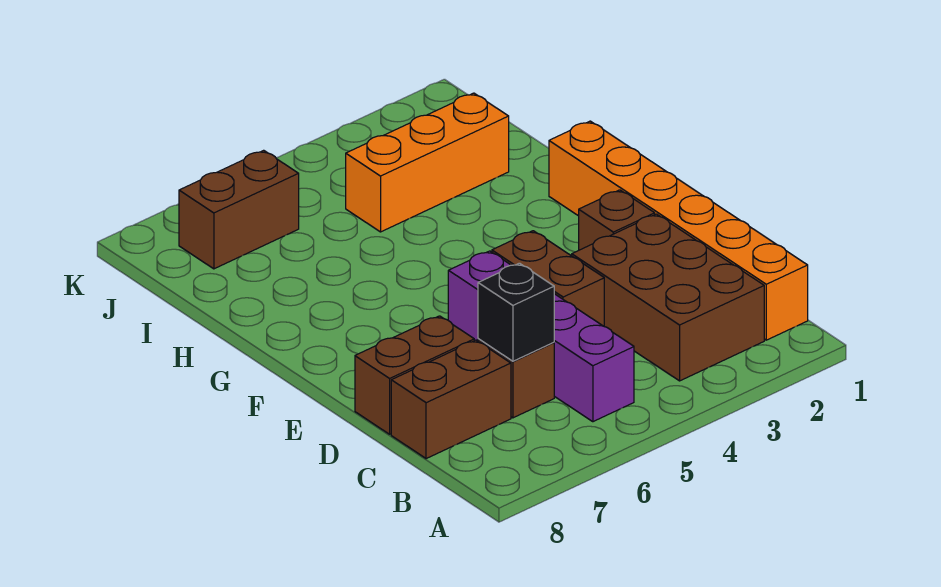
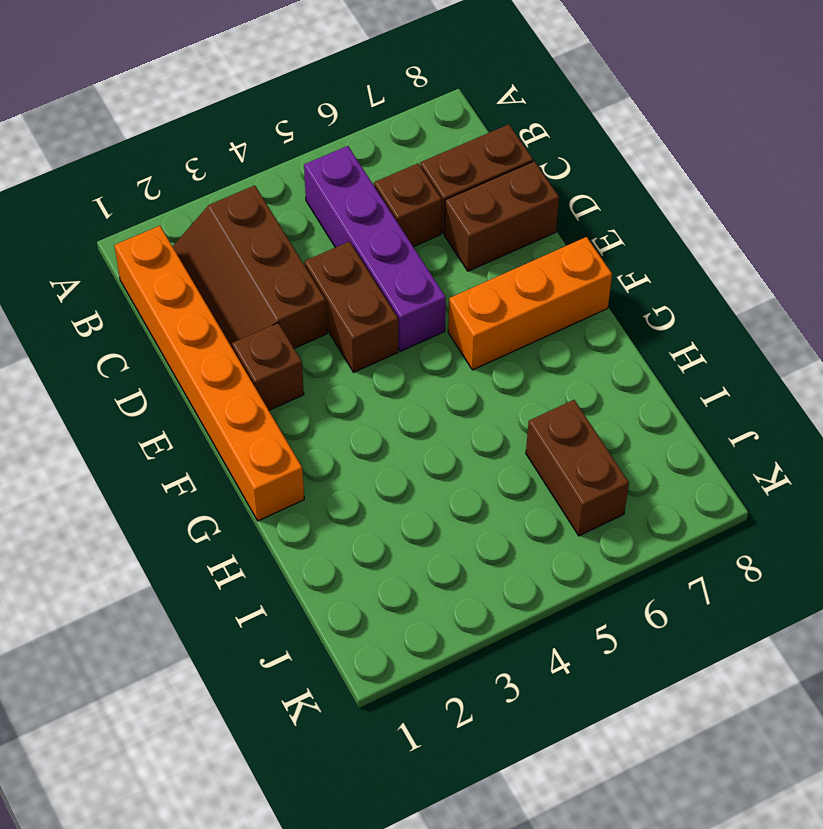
brown brick B2:D3 level 1 -> brown slope B2:D3 level 1 top 3
black brick C6 level 2 -> none
orange brick I2:I4 level 1 -> orange brick F6:F8 level 1
brown brick J6:J7 level 1 -> brown brick I6:J6 level 1

